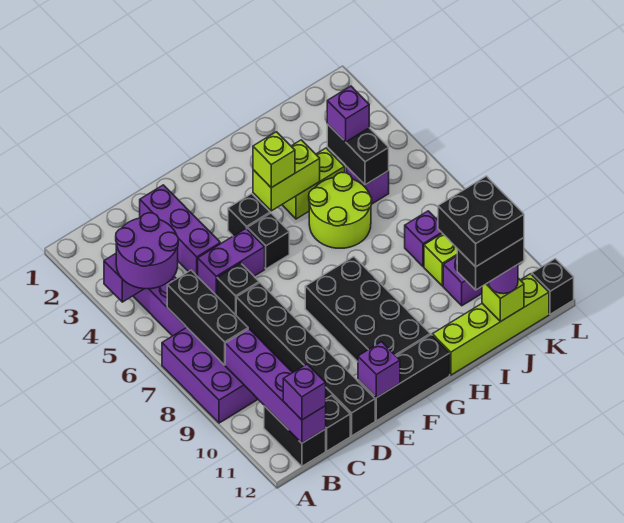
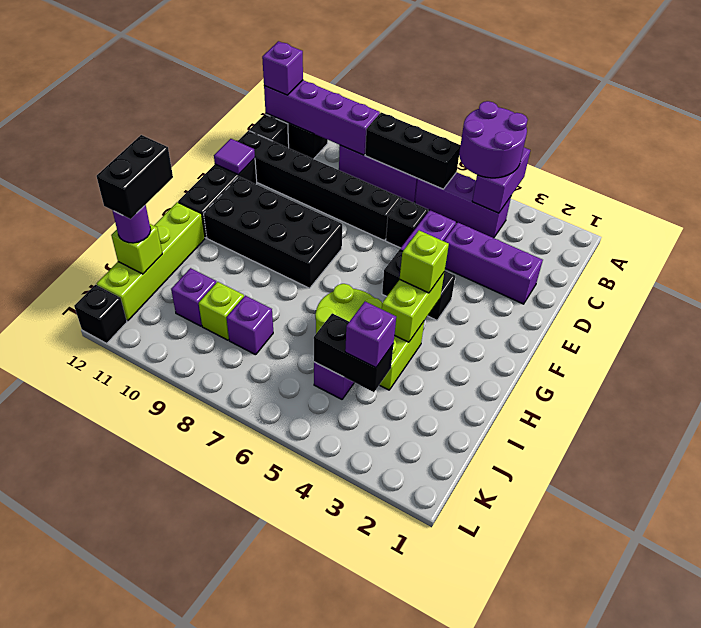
purple brick E12 level 2 -> purple tile E12 level 2
black brick I11:J12 level 5 -> none

